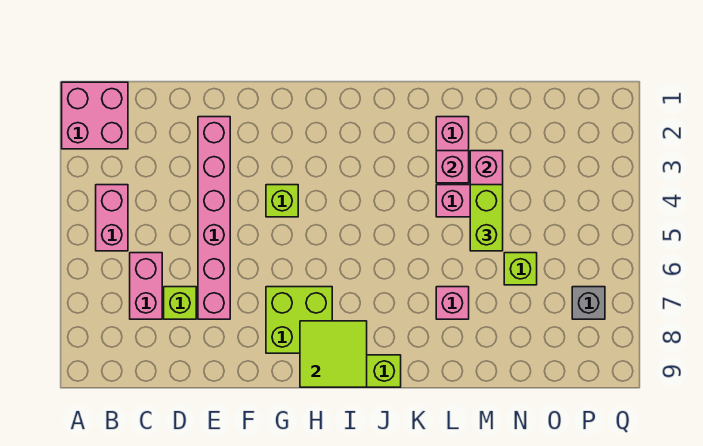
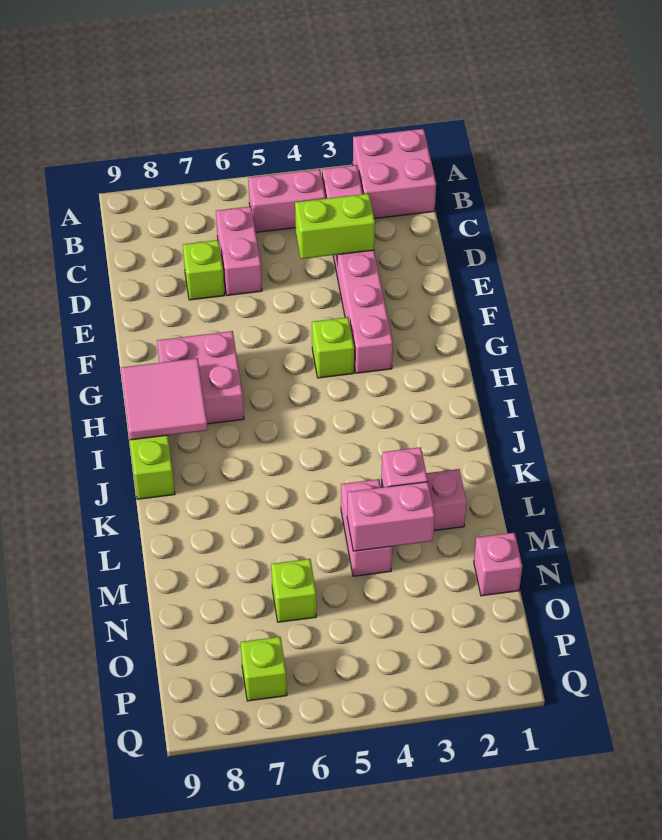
pink brick C6:C7 level 1 -> pink brick C6:D6 level 1
pink brick E2:E7 level 1 -> pink brick B3:G3 level 1
lime brick G7:H8 level 1 -> pink brick G7:H8 level 1
lime tile H8:I9 level 2 -> pink tile H8:I9 level 2
pink brick L7 level 1 -> pink brick N1 level 1
lime brick M4:M5 level 3 -> lime brick D3:D4 level 2
grey brick P7 level 1 -> lime brick P7 level 1

